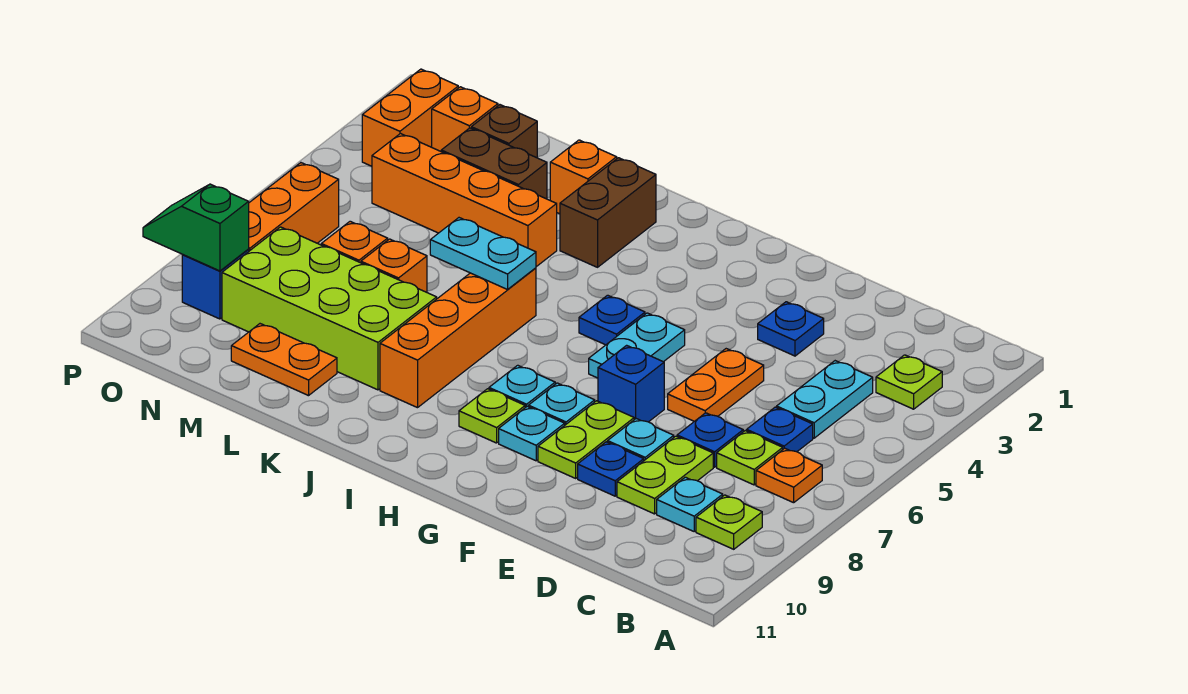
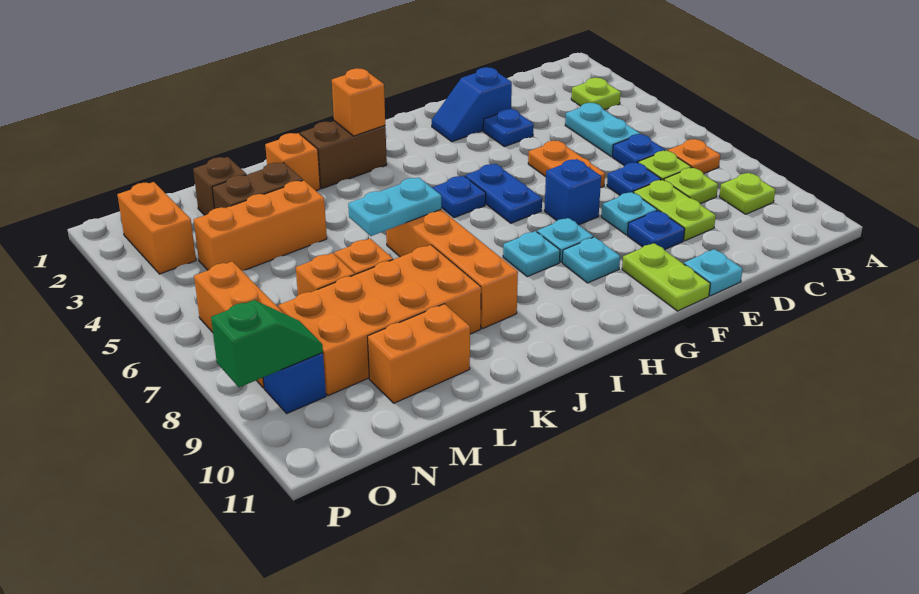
cyan plate C9 level 1 -> cyan plate E11 level 1
none -> blue slope E2:F2 level 1 top E
lime plate F8:F9 level 1 -> lime plate F10:F11 level 1
cyan plate G5:G6 level 1 -> blue plate G5:G6 level 1
lime plate H9 level 1 -> lime plate C8 level 1
brown brick J2:J3 level 1 -> brown brick I2:J2 level 1
orange brick K4:N4 level 1 -> orange brick L4:N4 level 1
lime brick K8:N9 level 1 -> orange brick K8:N9 level 1
orange plate L10:M10 level 1 -> orange brick L10:M10 level 1
orange brick N2 level 1 -> orange brick I2 level 2
green slope O9:P9 level 2 top O -> green slope O9:P9 level 2 top P

